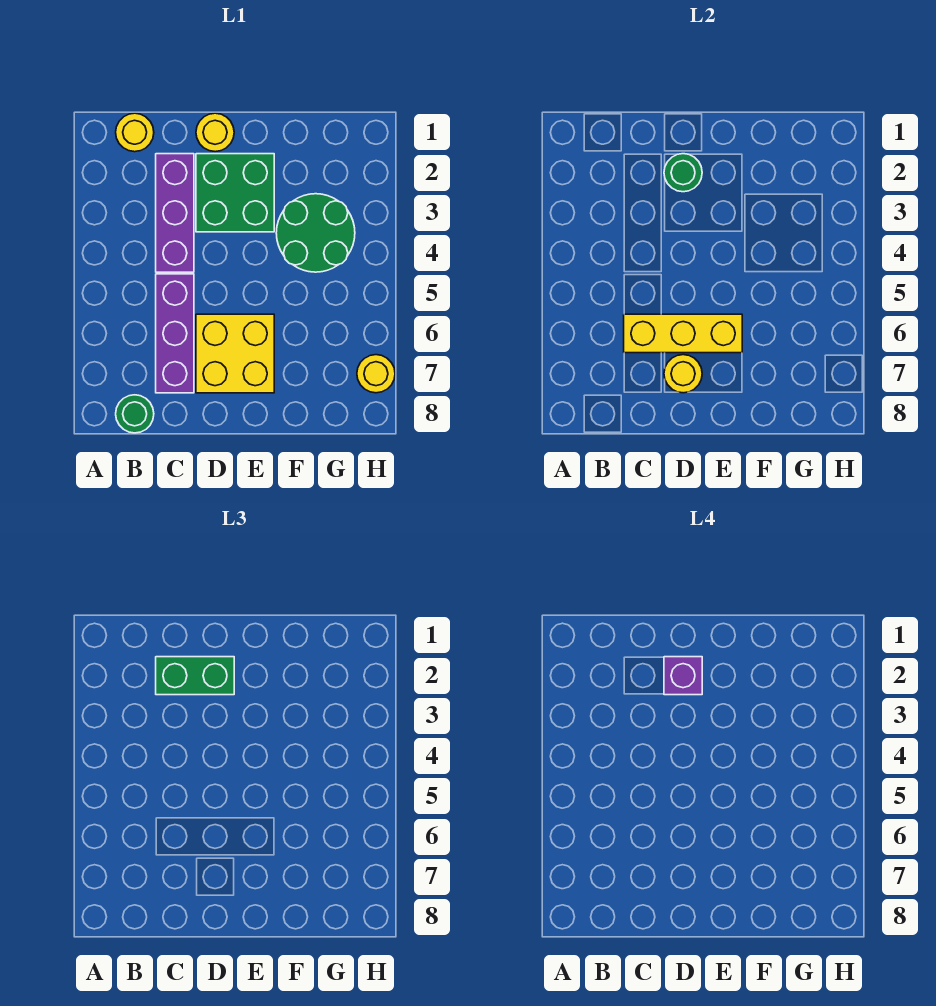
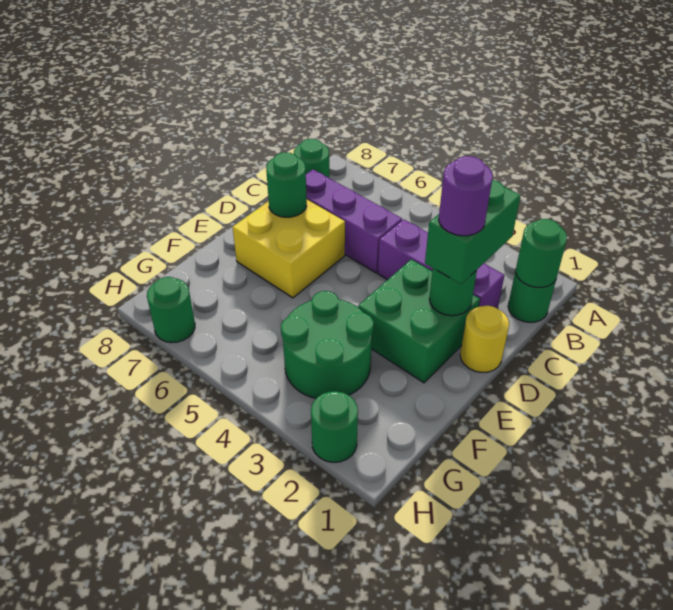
yellow round brick B1 level 1 -> green round brick B1 level 1
none -> green round brick B1 level 2
yellow brick C6:E6 level 2 -> none
purple brick D2 level 4 -> purple round brick D2 level 4
yellow round brick D7 level 2 -> green round brick D7 level 2
none -> green round brick H2 level 1
yellow round brick H7 level 1 -> green round brick H7 level 1

